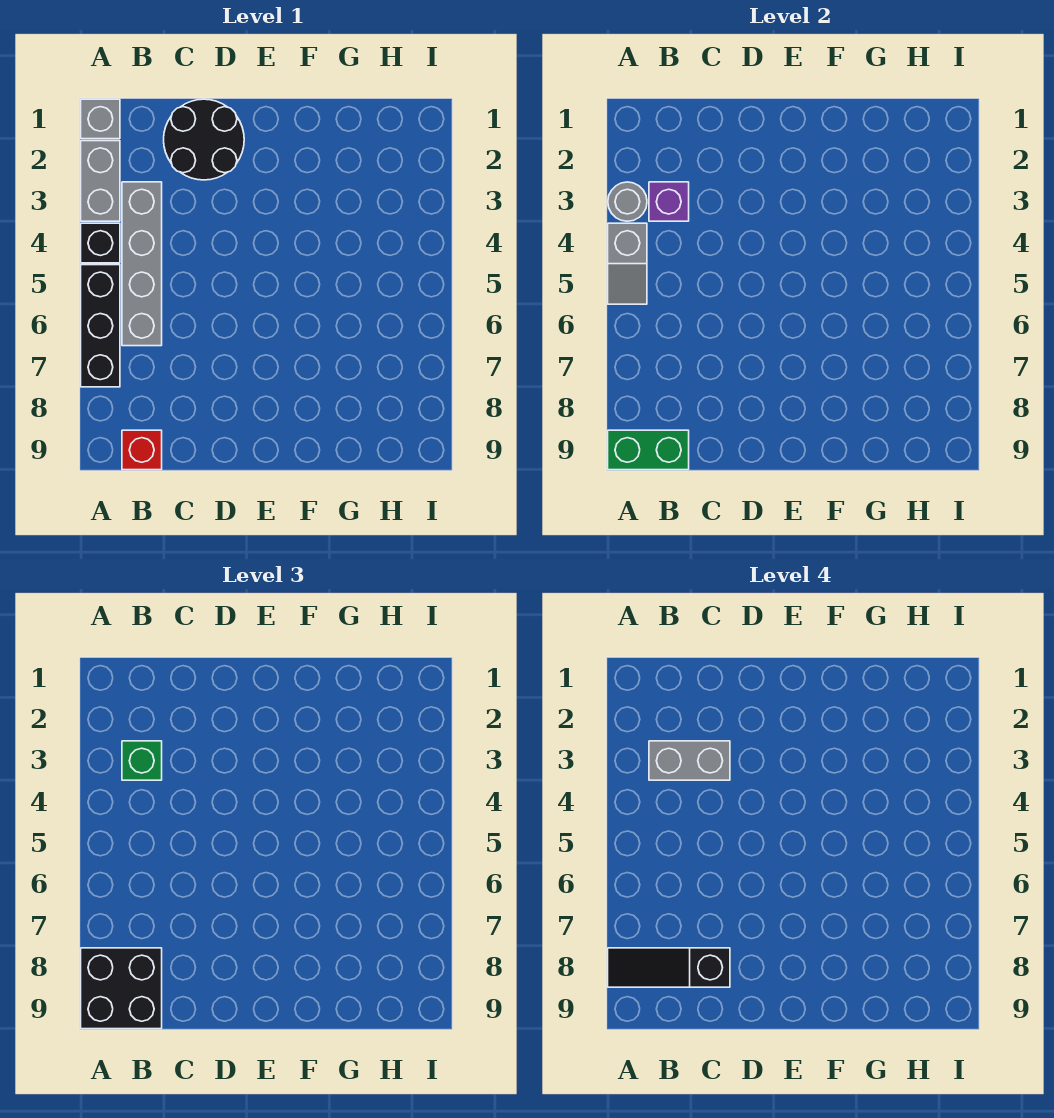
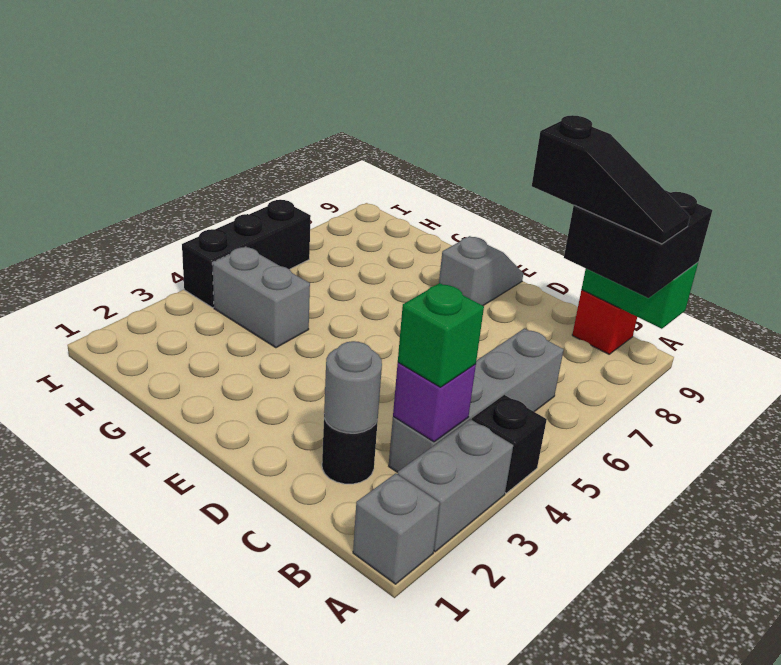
grey round brick A3 level 2 -> grey round brick C2 level 2
grey slope A4:A5 level 2 top 4 -> grey slope E8:E9 level 1 top 8
black brick A5:A7 level 1 -> black brick I4:I6 level 1
grey brick B3:C3 level 4 -> grey brick G4:H4 level 1
black round brick C1:D2 level 1 -> black round brick C2 level 1

